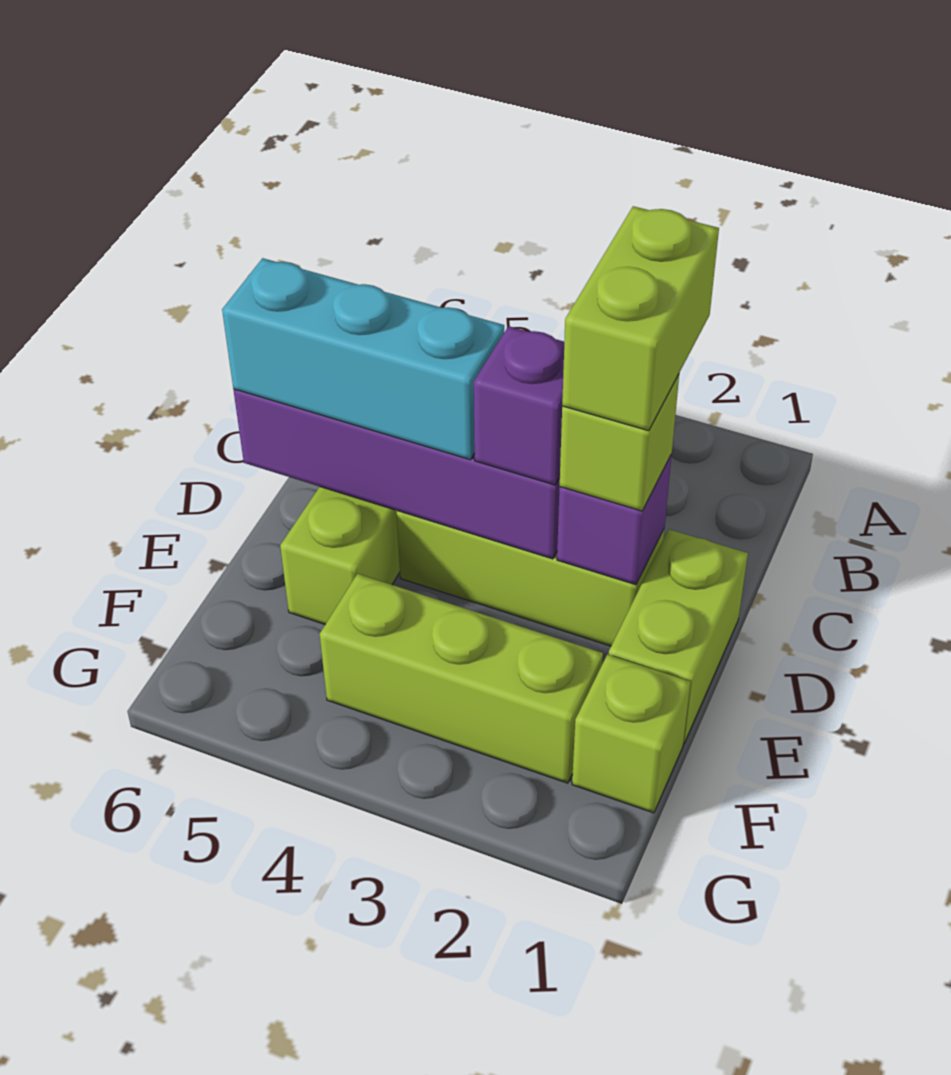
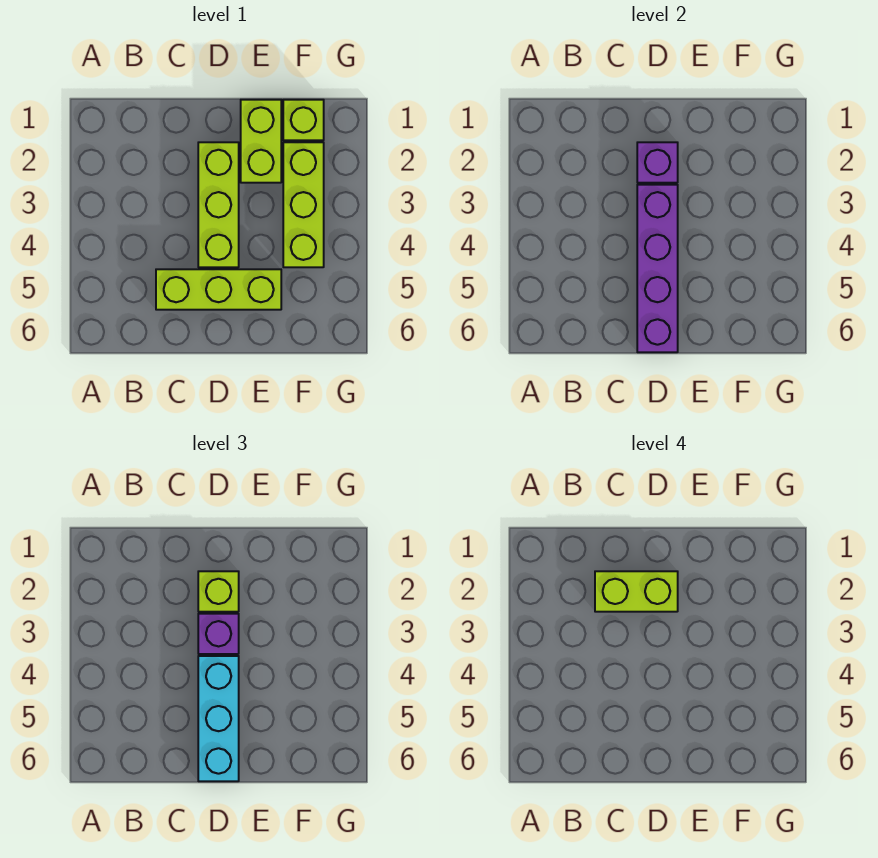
lime brick D1:E1 level 1 -> lime brick E1:E2 level 1

